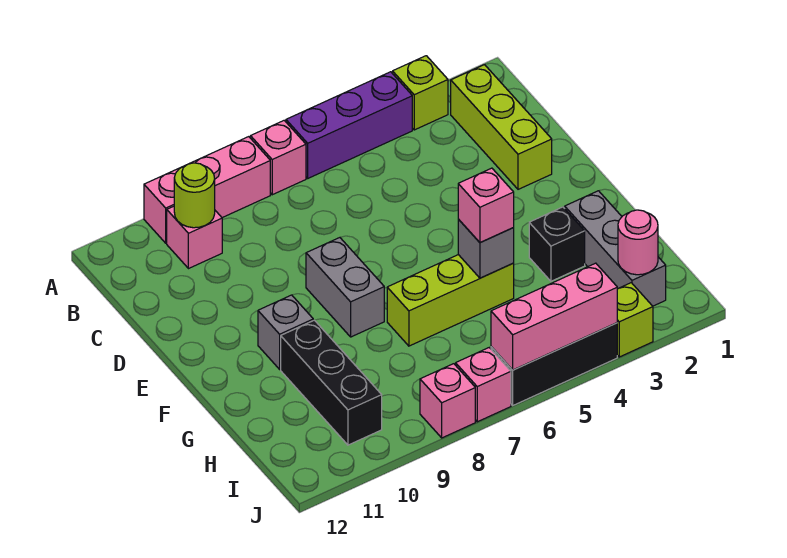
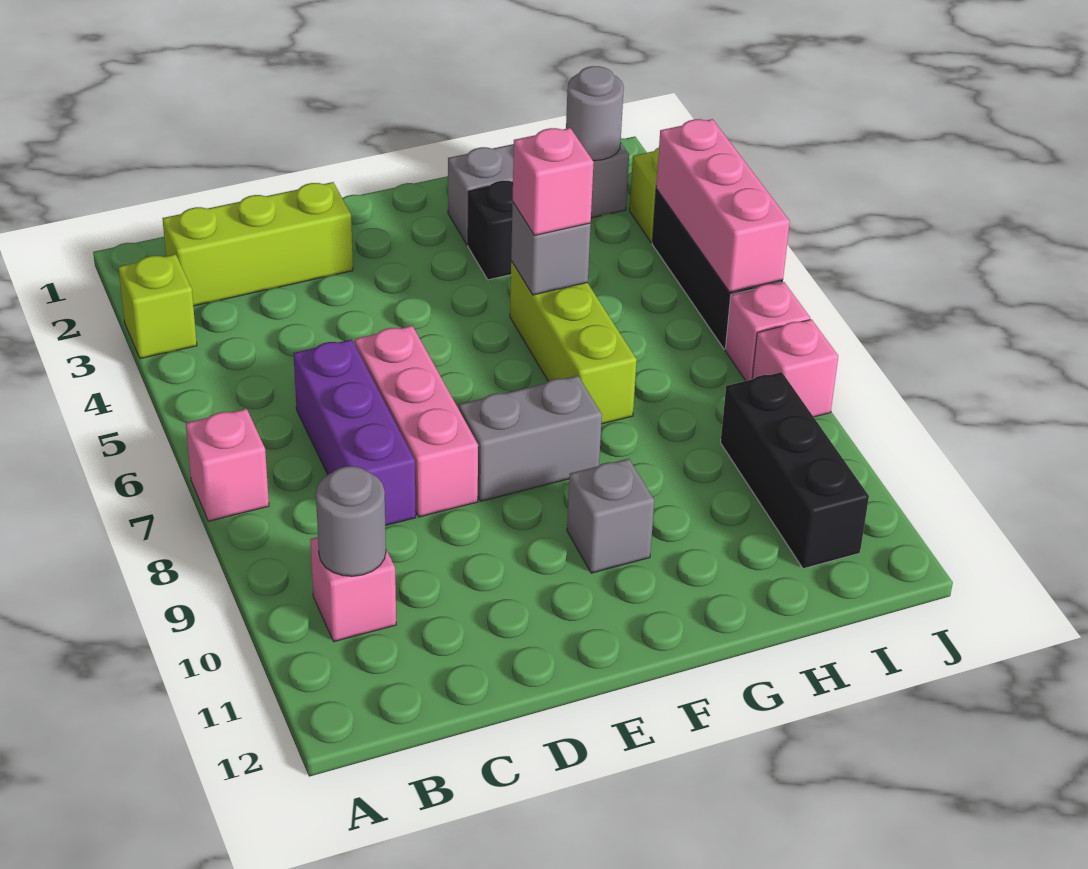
purple brick A4:A6 level 1 -> purple brick C6:C8 level 1
pink brick A8:A10 level 1 -> pink brick D6:D8 level 1
lime round brick B10 level 2 -> grey round brick B10 level 2
black brick G10:I10 level 1 -> black brick I9:I11 level 1
pink round brick I2 level 2 -> grey round brick I2 level 2

